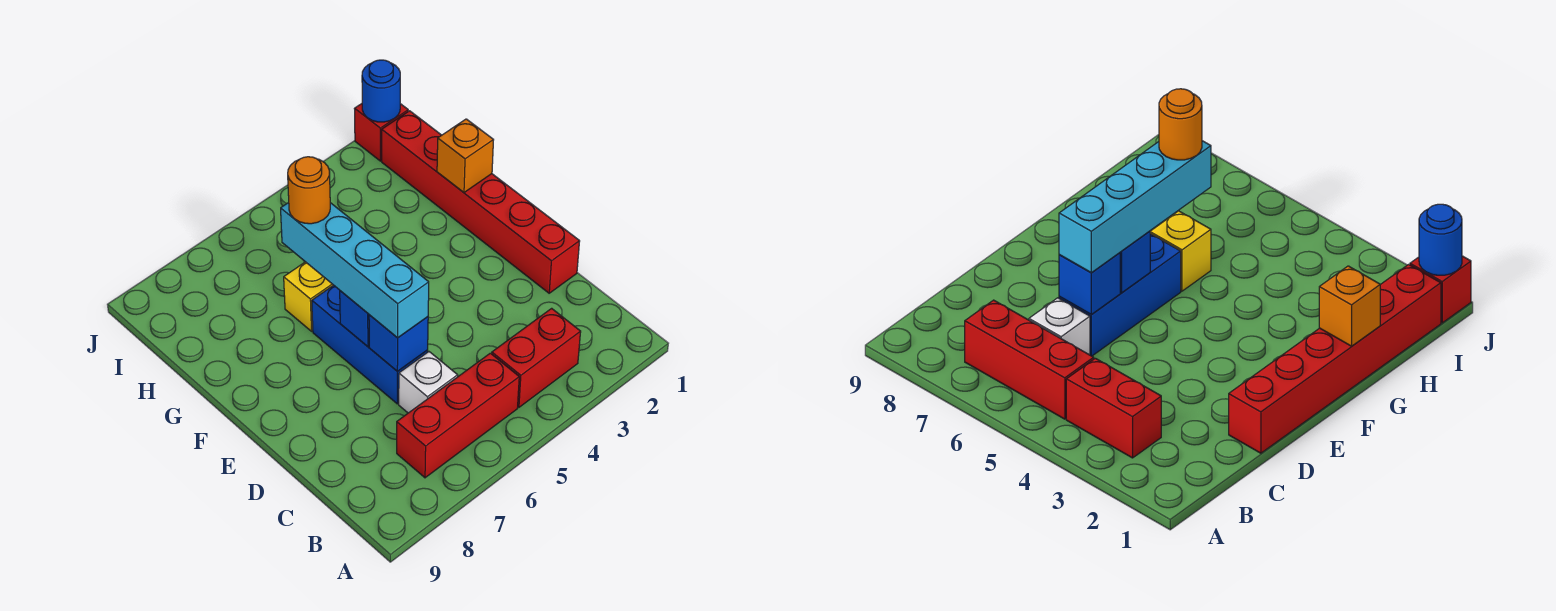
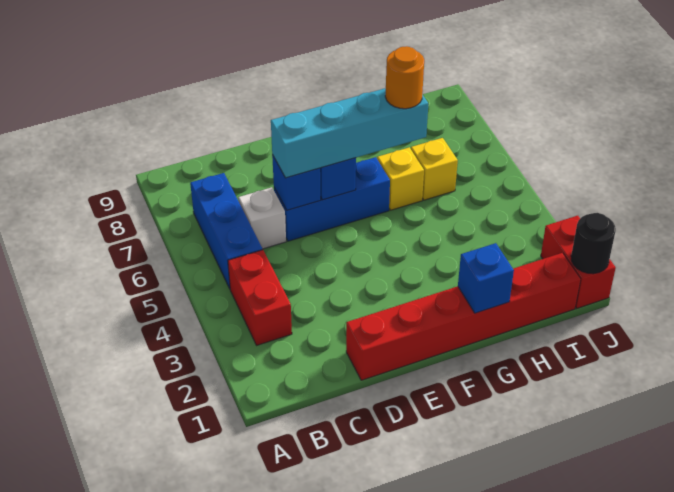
red brick B5:B7 level 1 -> blue brick B5:B7 level 1
orange brick G1 level 2 -> blue brick G1 level 2
none -> yellow brick H6 level 1
red brick J1 level 1 -> red brick J1:J2 level 1
blue round brick J1 level 2 -> black round brick J1 level 2

